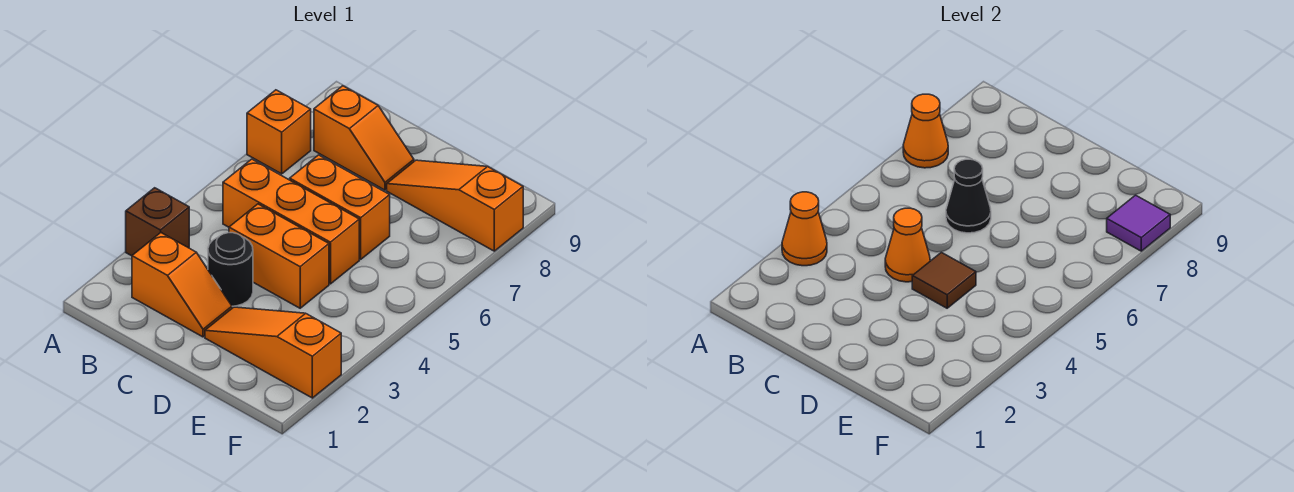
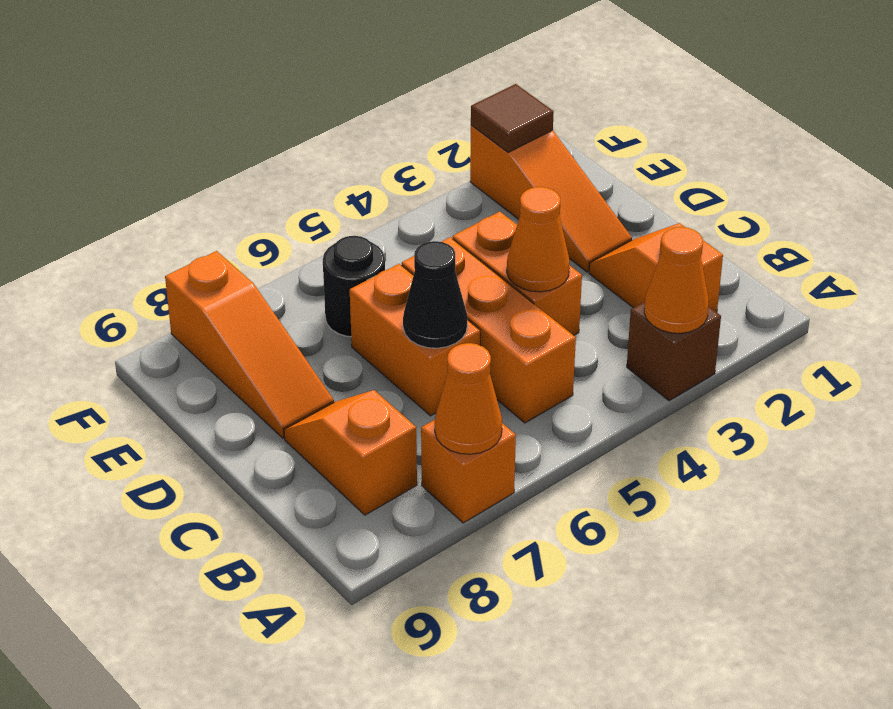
black round brick C3 level 1 -> black round brick E6 level 1
brown tile D4 level 2 -> brown tile F2 level 2
purple tile F8 level 2 -> none

